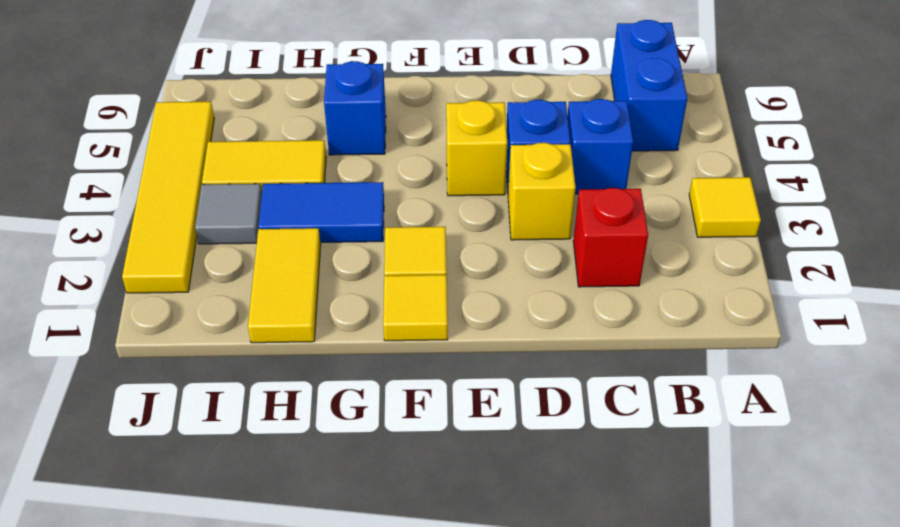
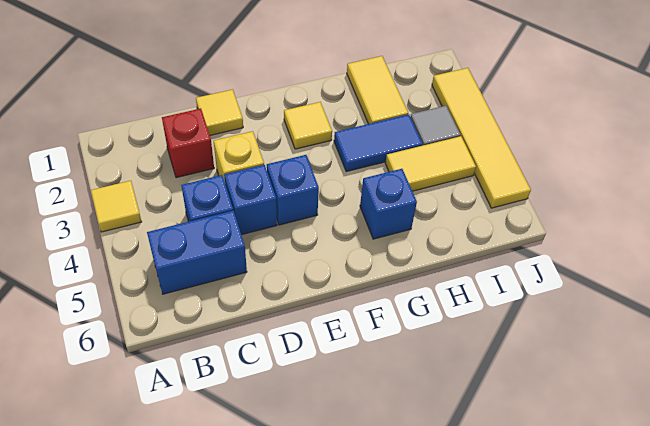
blue brick B5:B6 level 1 -> blue brick B5:C5 level 1
yellow brick E4 level 1 -> blue brick E4 level 1
yellow tile F1 level 1 -> yellow tile D1 level 1

